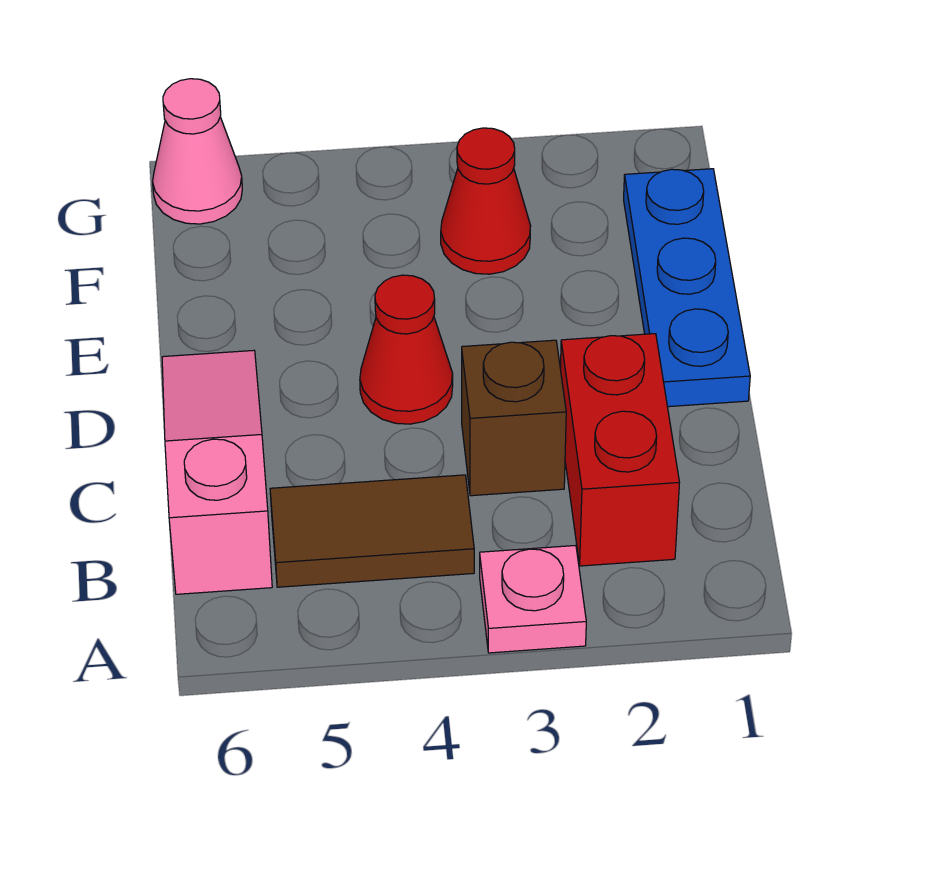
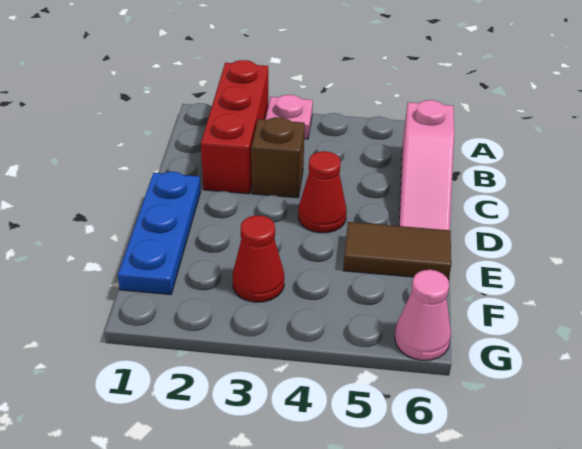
red brick B2:C2 level 1 -> red brick A2:C2 level 1
brown tile B4:B5 level 1 -> brown tile E5:E6 level 1

